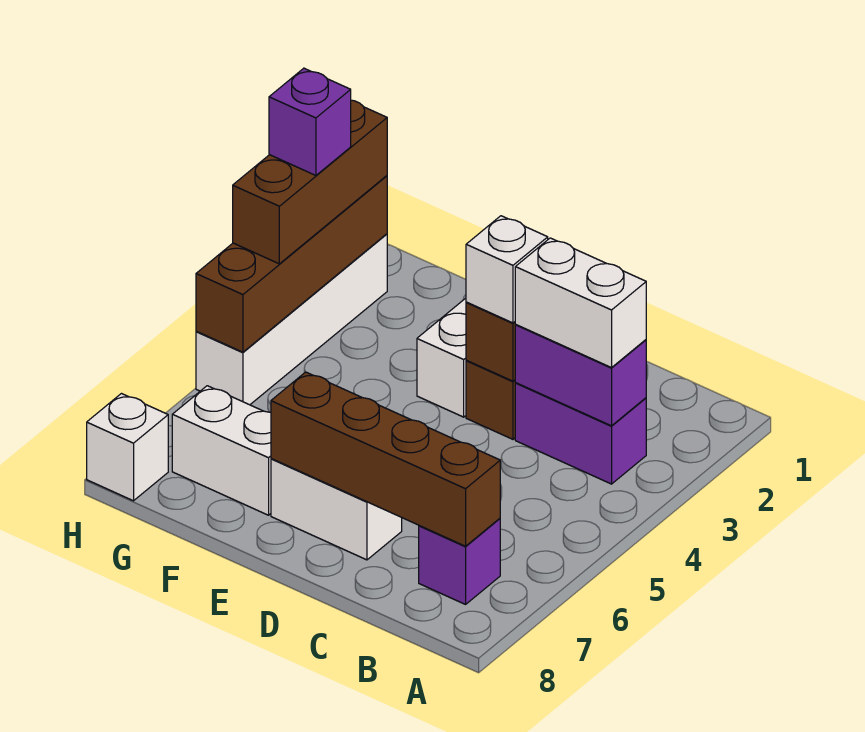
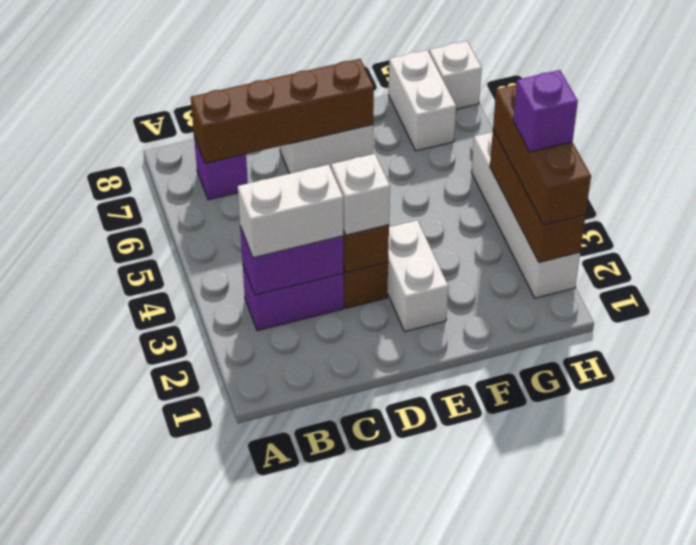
white brick F7:G7 level 1 -> white brick G7:G8 level 1
brown brick H2:H5 level 2 -> brown brick H2:H4 level 2

